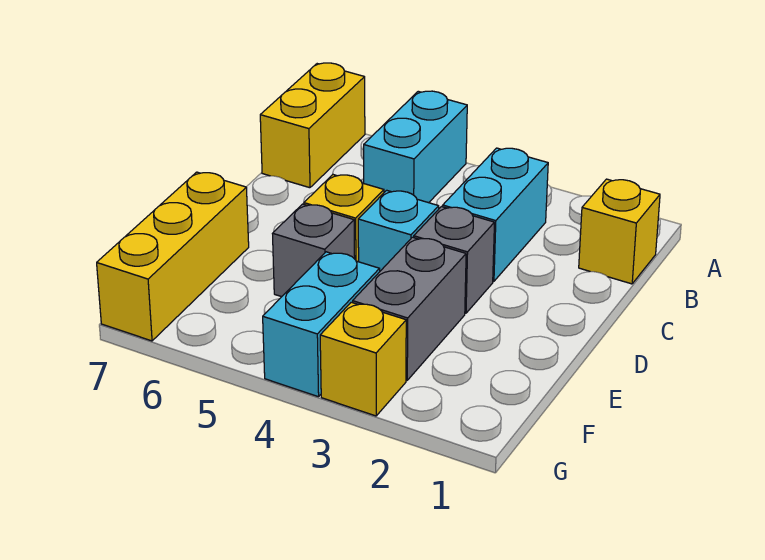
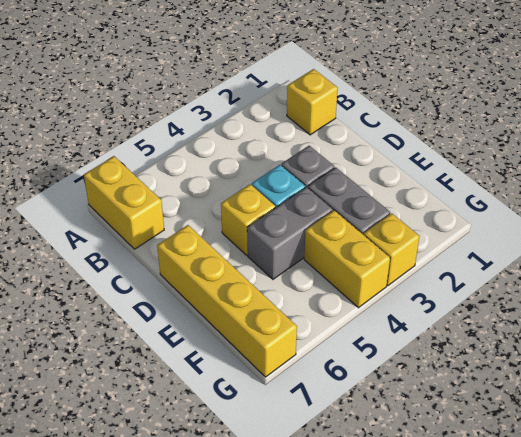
cyan brick A5:B5 level 1 -> none
cyan brick B3:C3 level 1 -> none
grey brick E5 level 1 -> grey brick E4:E5 level 1
yellow brick E7:G7 level 1 -> yellow brick D7:G7 level 1
cyan brick F4:G4 level 1 -> yellow brick F4:G4 level 1

